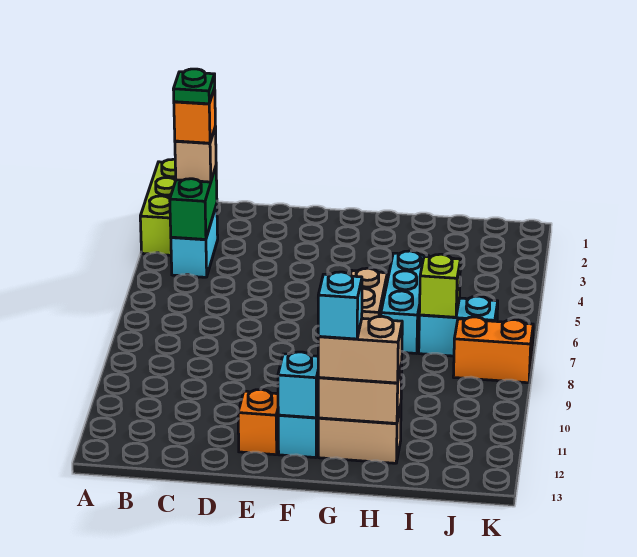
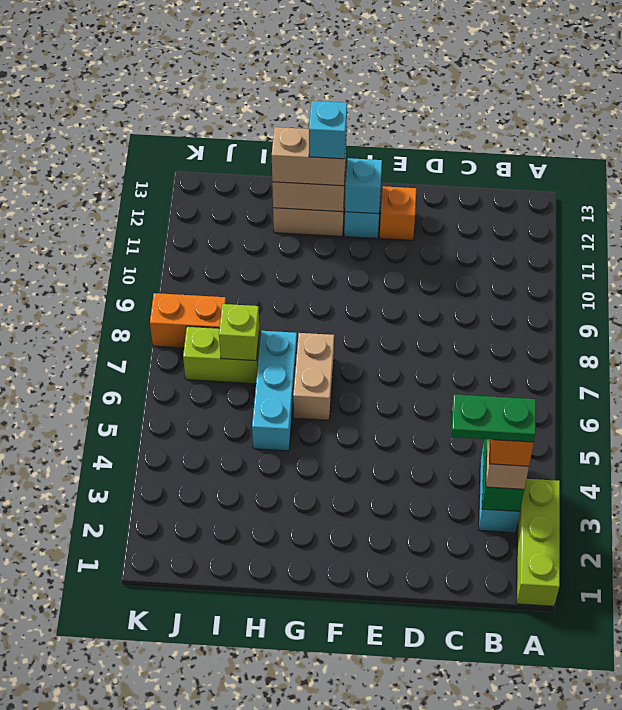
green plate B3 level 5 -> green plate B3:C3 level 5
cyan brick I7:J7 level 1 -> lime brick I7:J7 level 1

